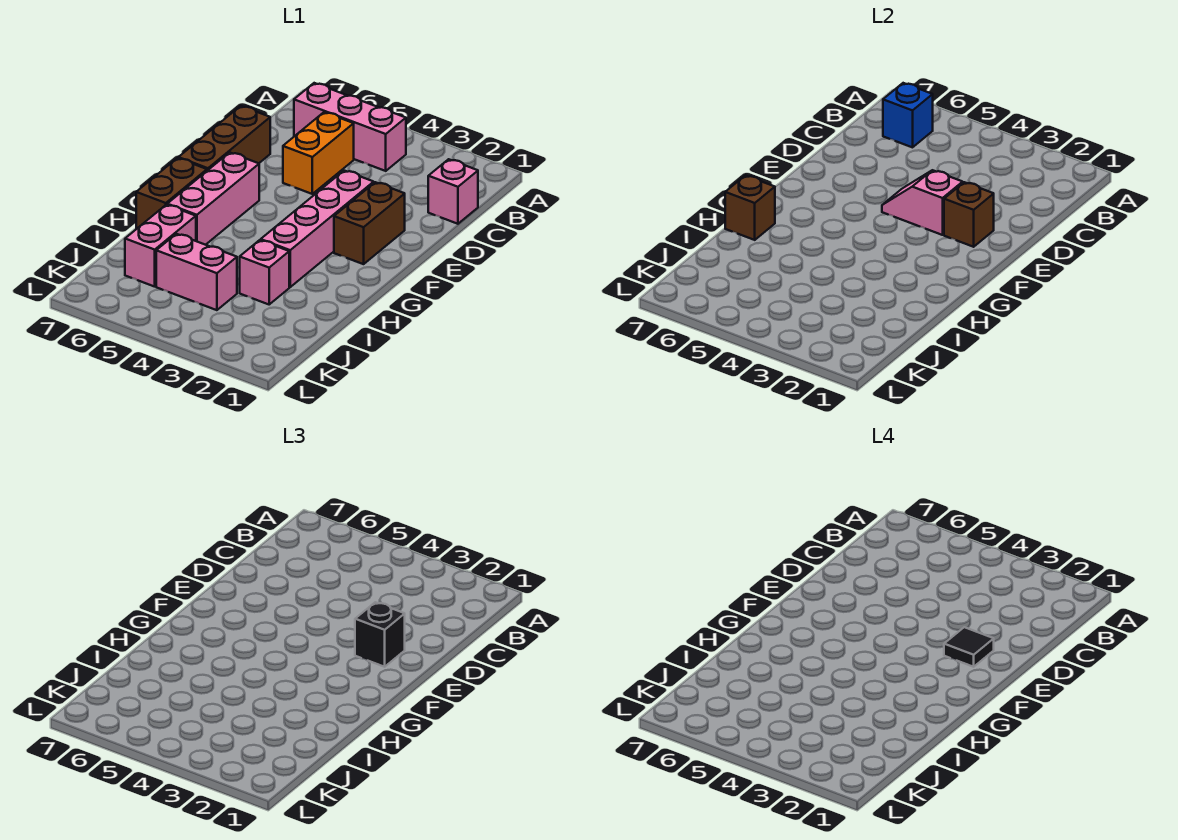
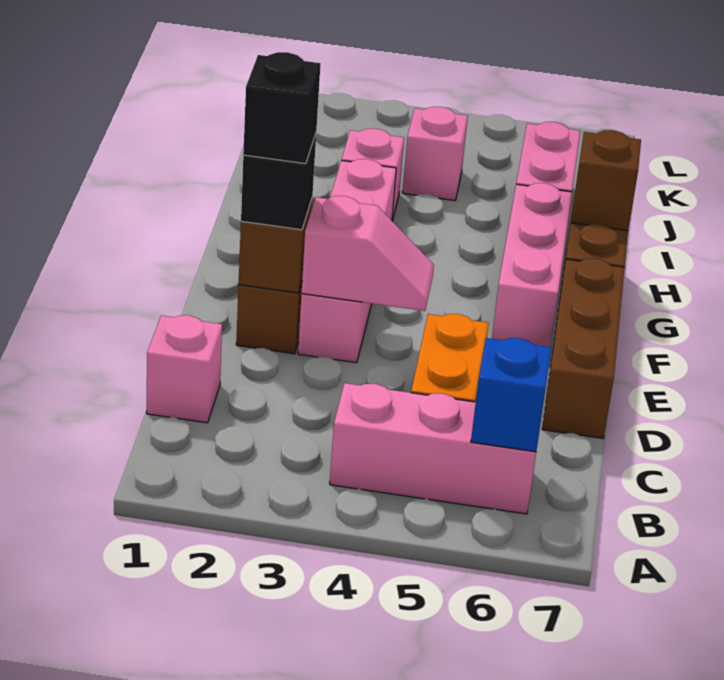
black tile E2 level 4 -> black brick E2 level 4
pink brick J4:J5 level 1 -> pink brick J4 level 1

